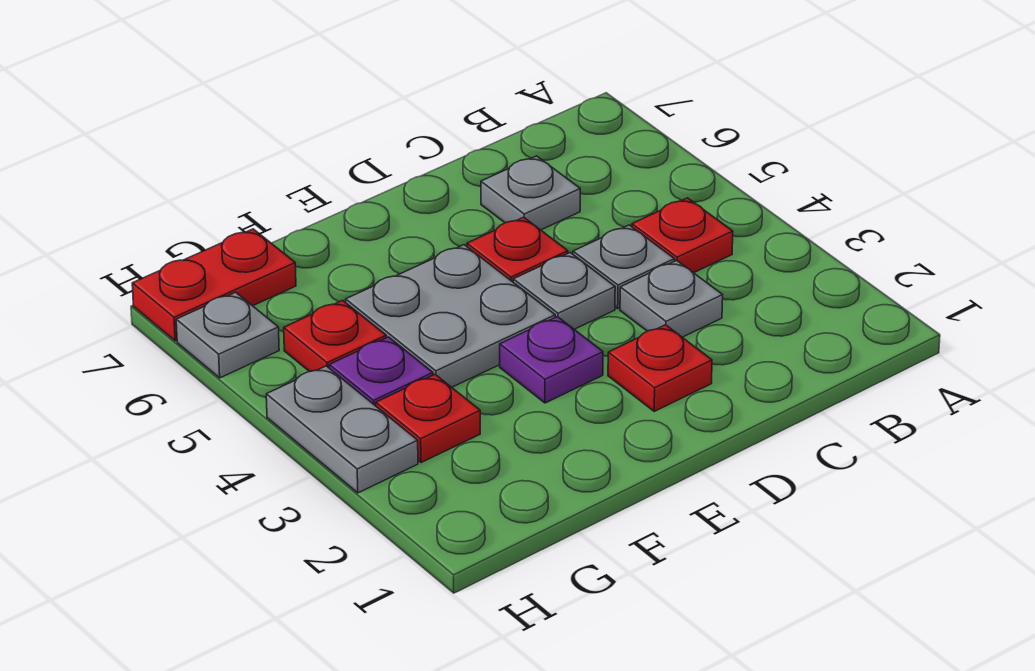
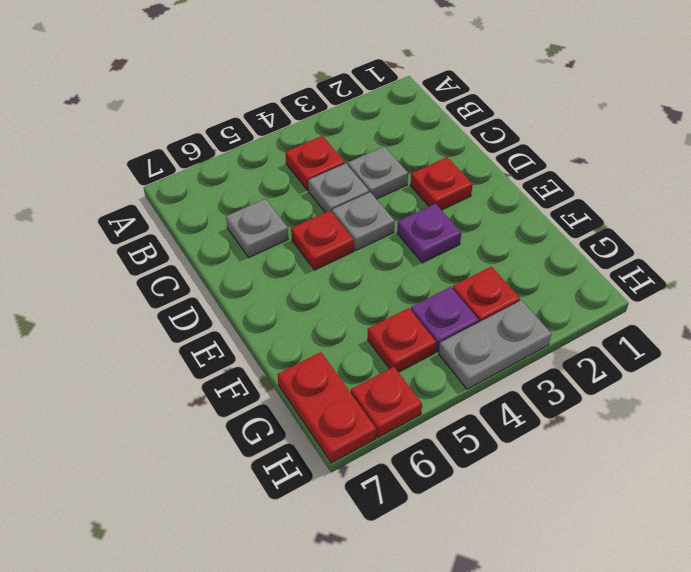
grey plate E4:F5 level 1 -> none
grey plate H6 level 1 -> red plate H6 level 1

